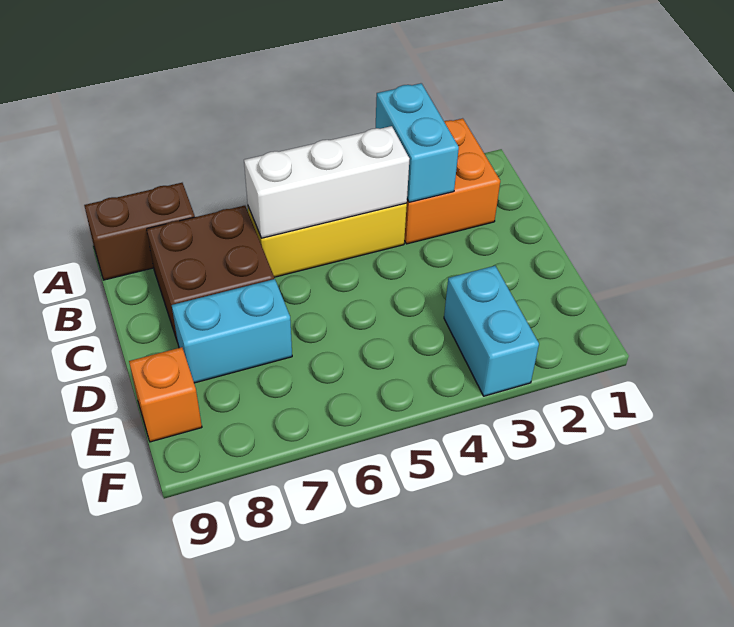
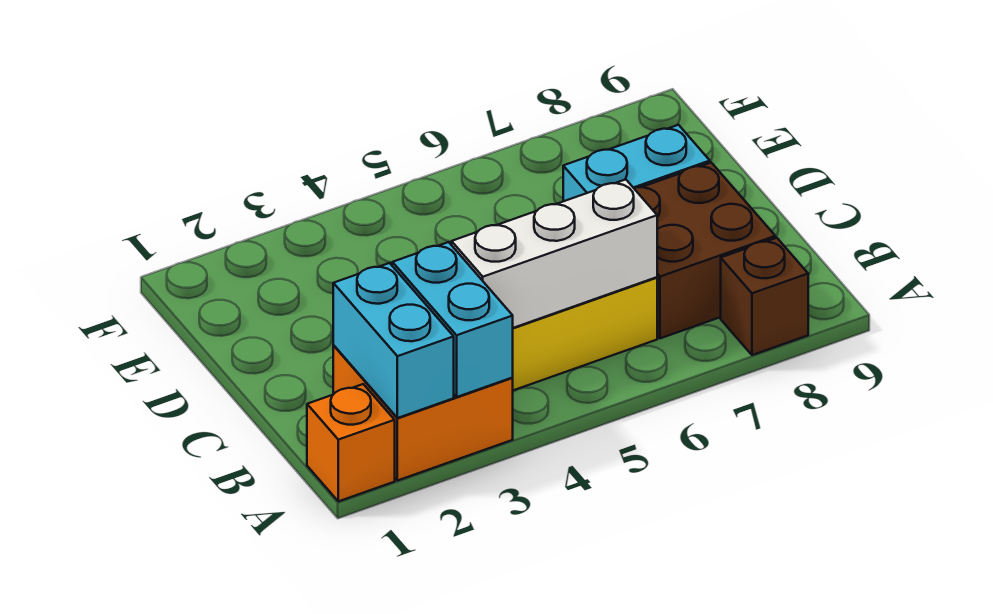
brown brick A8:A9 level 1 -> brown brick A8 level 1
cyan brick E3:F3 level 1 -> cyan brick A2:B2 level 2
orange brick E9 level 1 -> orange brick A1 level 1

